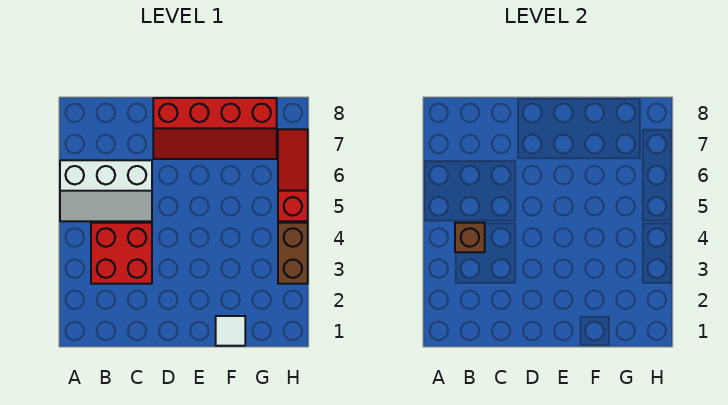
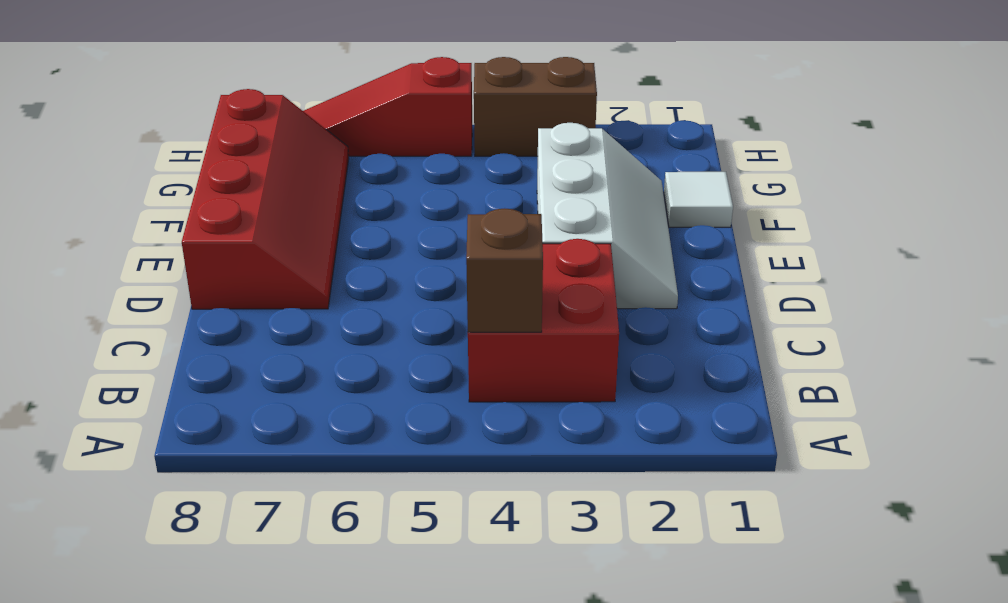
white slope A5:C6 level 1 top 6 -> white slope D2:F3 level 1 top 3

